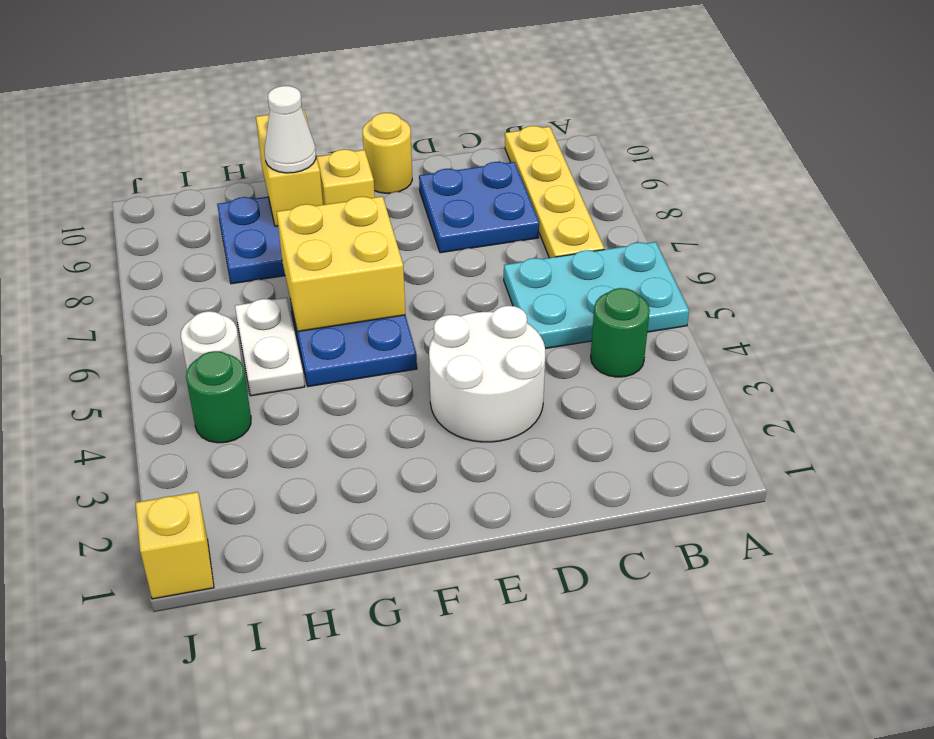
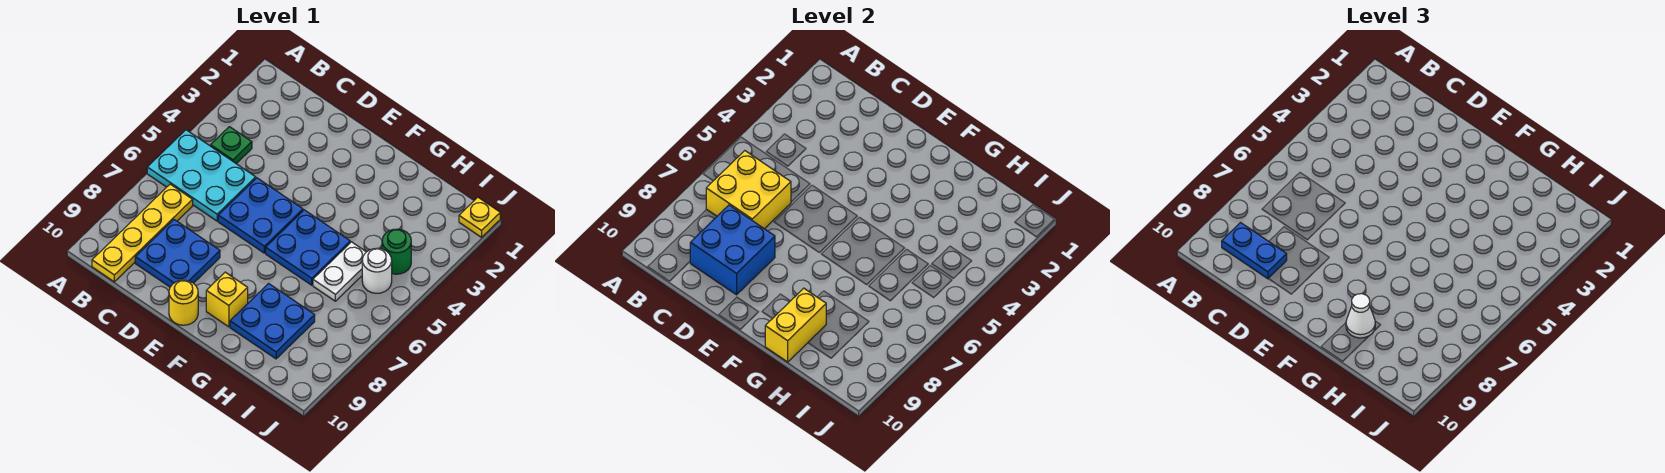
green round brick B4 level 1 -> green plate B4 level 1
none -> blue plate B9:C9 level 3
none -> blue brick C8:D9 level 2
white round brick D3:E4 level 1 -> none
none -> blue plate D5:E6 level 1
yellow brick F6:G7 level 2 -> yellow brick B6:C7 level 2
yellow brick J1 level 1 -> yellow plate J1 level 1

